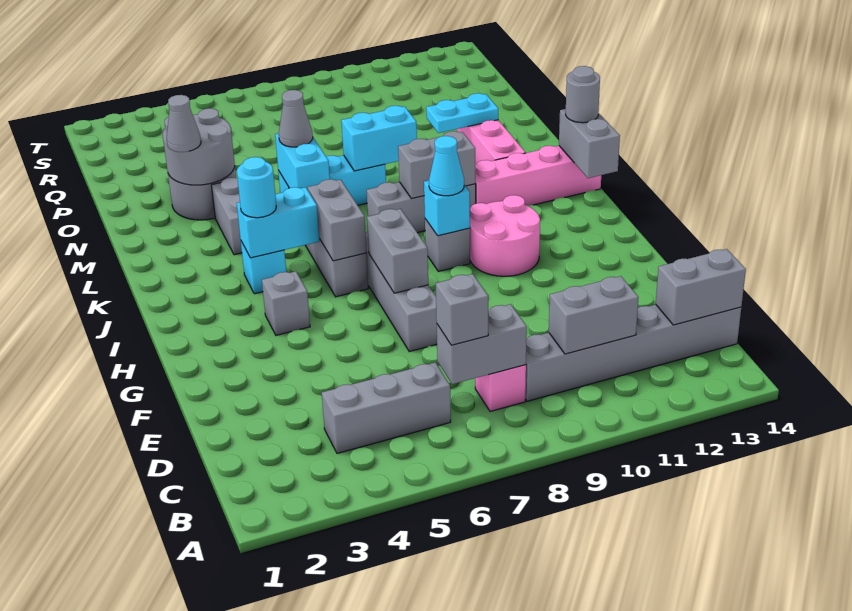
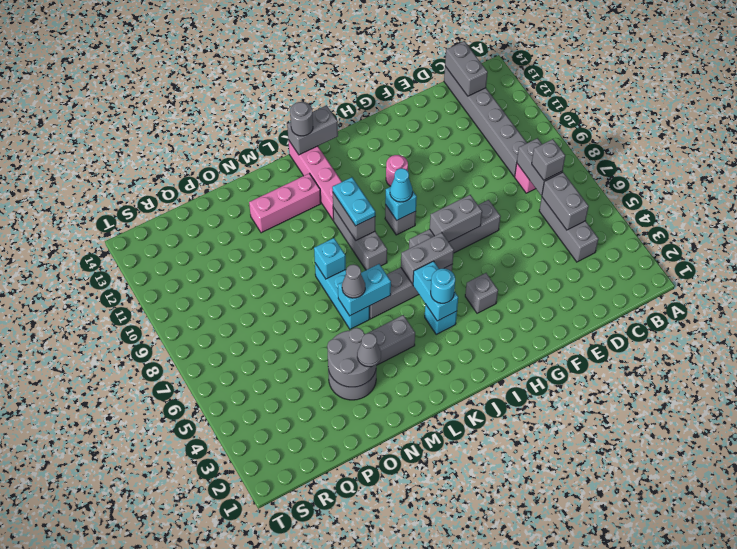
grey brick C10:C11 level 2 -> grey brick C5:C6 level 2
pink round brick H10:I11 level 1 -> pink round brick H11 level 1
cyan brick M8:M9 level 2 -> cyan brick M8 level 2
cyan plate N11:N12 level 2 -> cyan plate K9:K10 level 3

